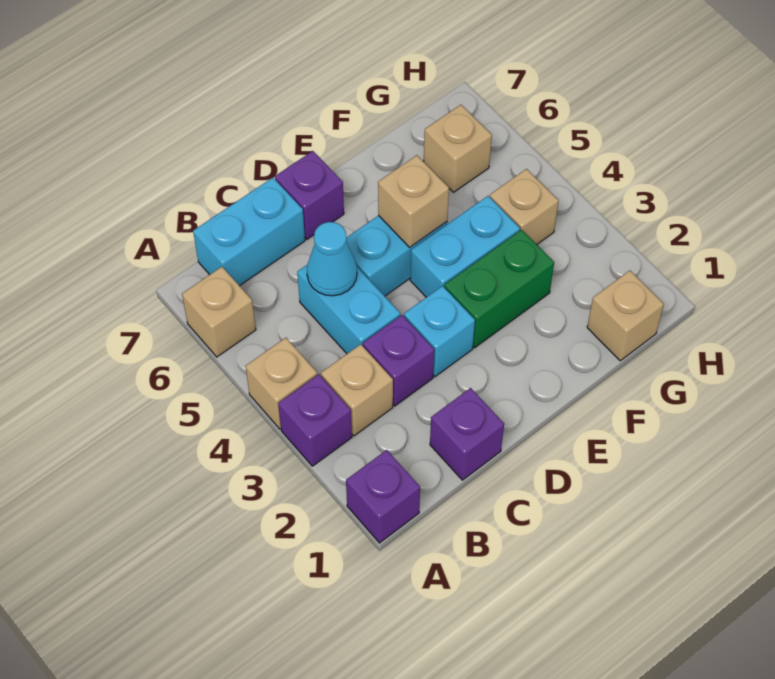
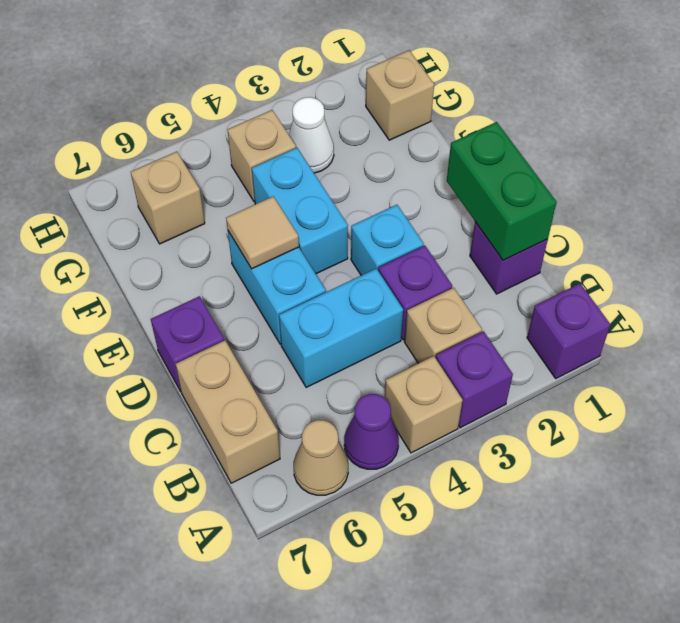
none -> purple cone A5 level 1
tan brick A6 level 1 -> tan cone A6 level 1
cyan brick B7:C7 level 1 -> tan brick B7:C7 level 1
cyan cone C5 level 2 -> none
green brick E3:F3 level 1 -> green brick C1:D1 level 2
tan brick E5 level 2 -> tan tile E5 level 2
none -> white cone G3 level 1

